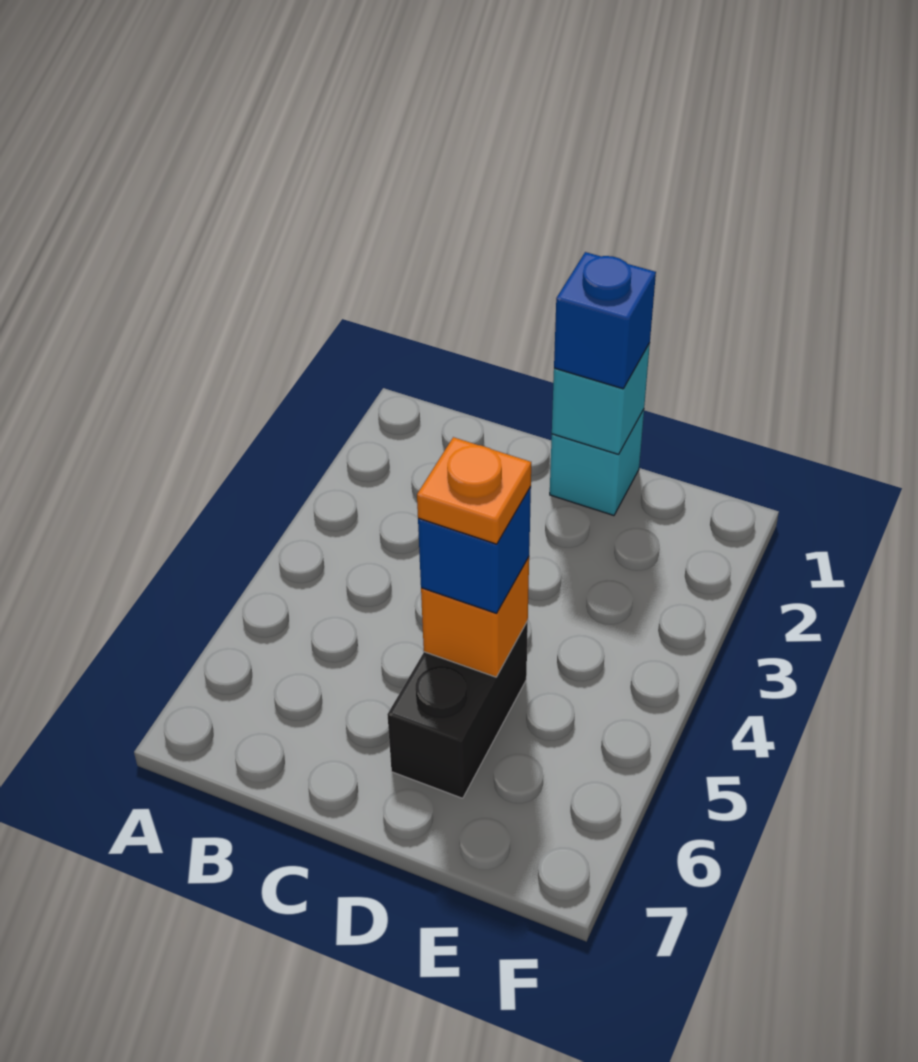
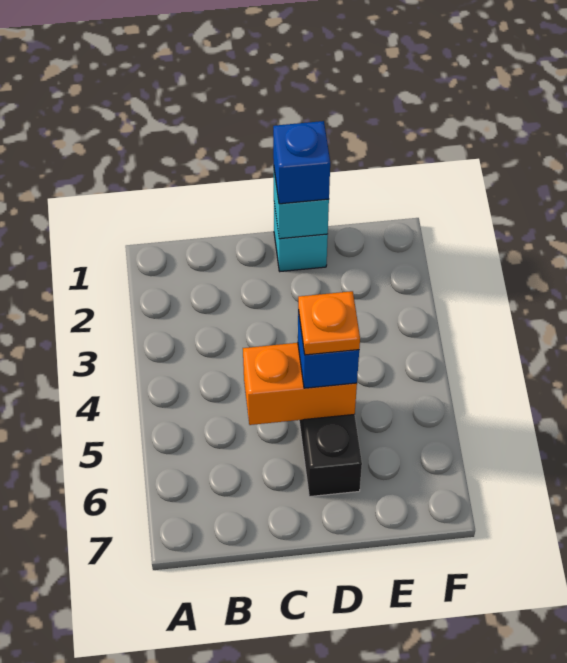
orange brick D5 level 2 -> orange brick C5:D5 level 2

